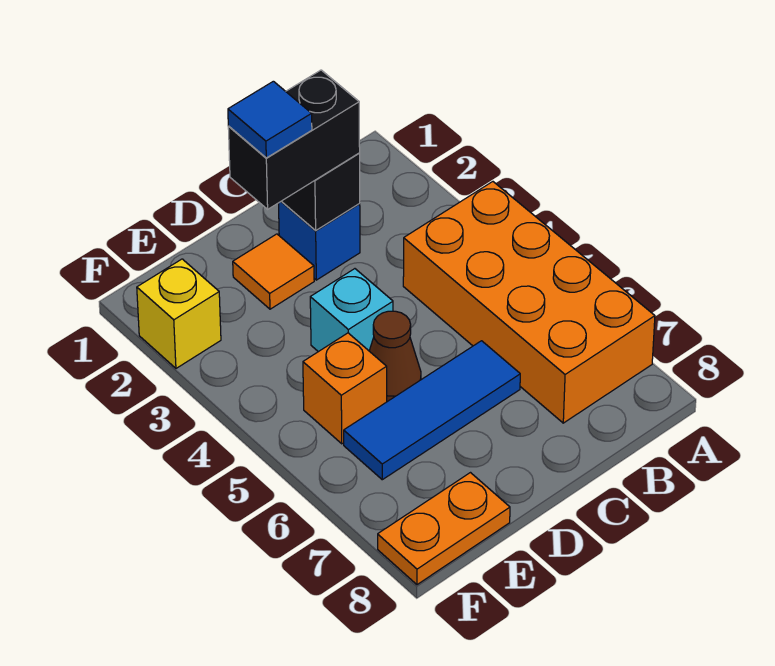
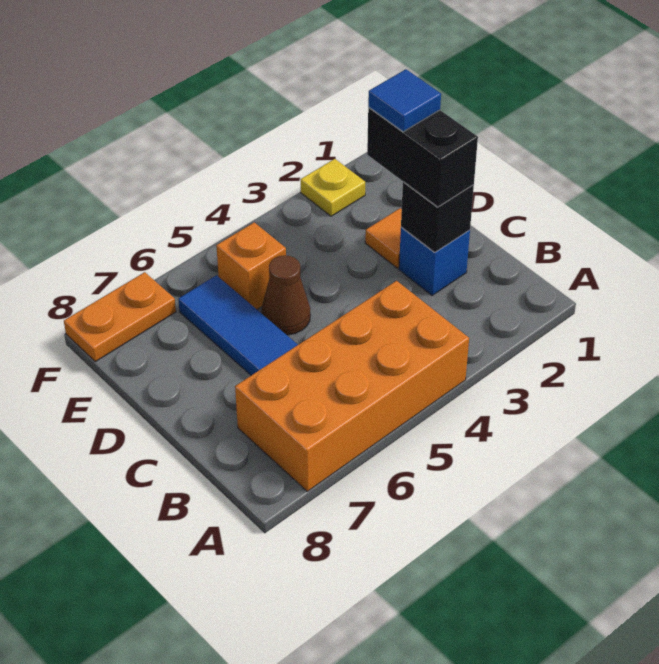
cyan brick D4 level 1 -> none
orange plate E8:F8 level 1 -> orange plate F7:F8 level 1
yellow brick F2 level 1 -> yellow plate F2 level 1

